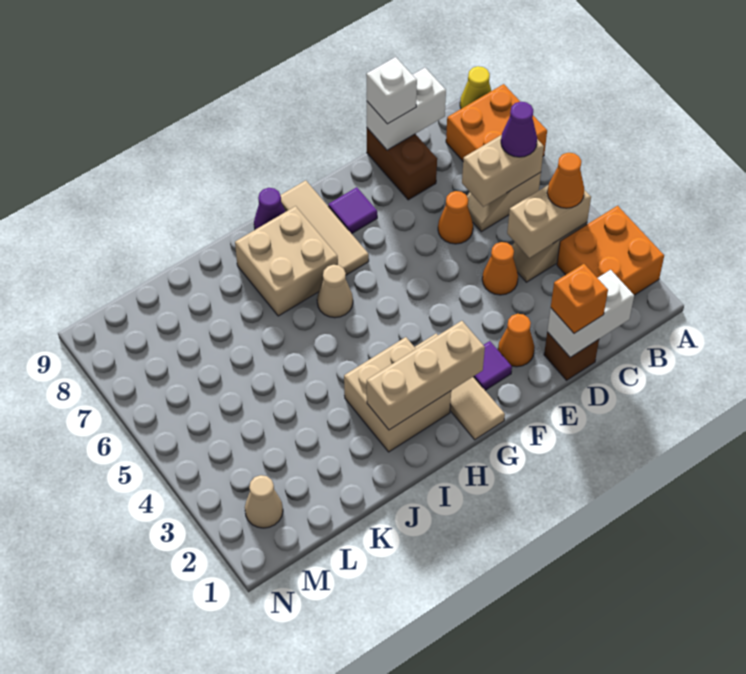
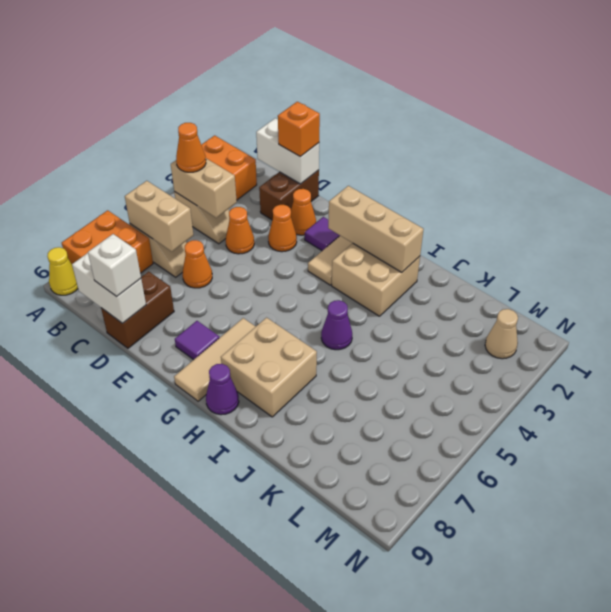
purple cone B6 level 3 -> purple cone I5 level 1
brown brick D1 level 1 -> brown brick D1:D2 level 1
none -> orange cone E3 level 1
tan cone H6 level 1 -> none

